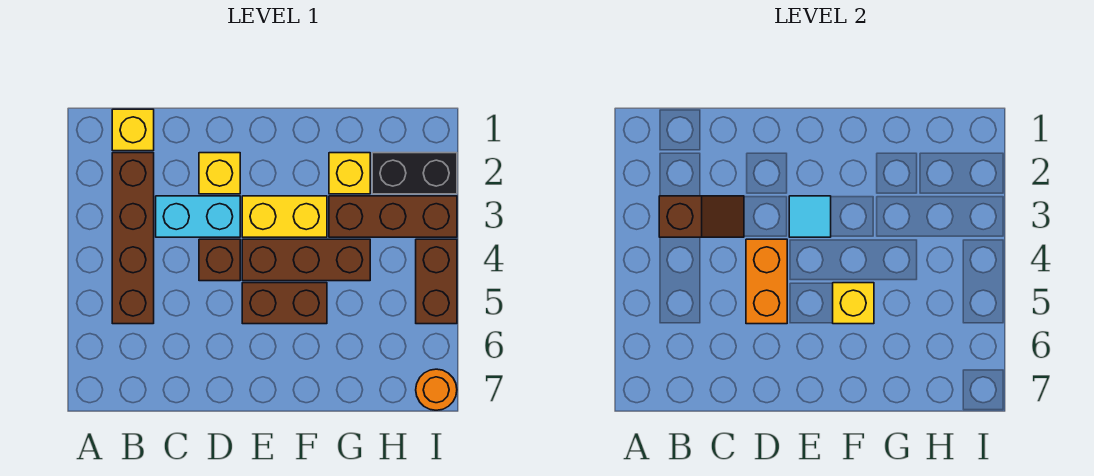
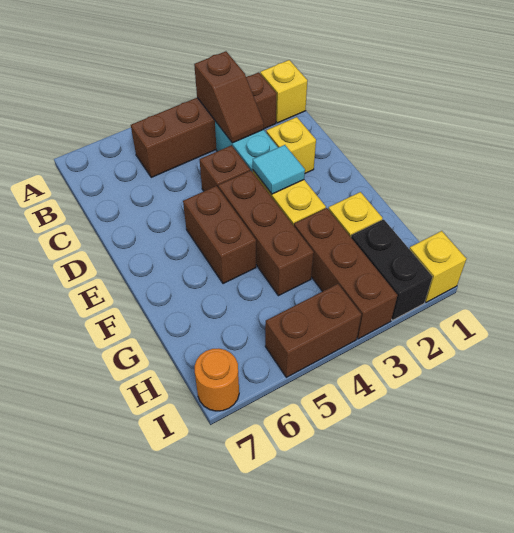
orange brick D4:D5 level 2 -> none
yellow brick F5 level 2 -> yellow brick I1 level 1

